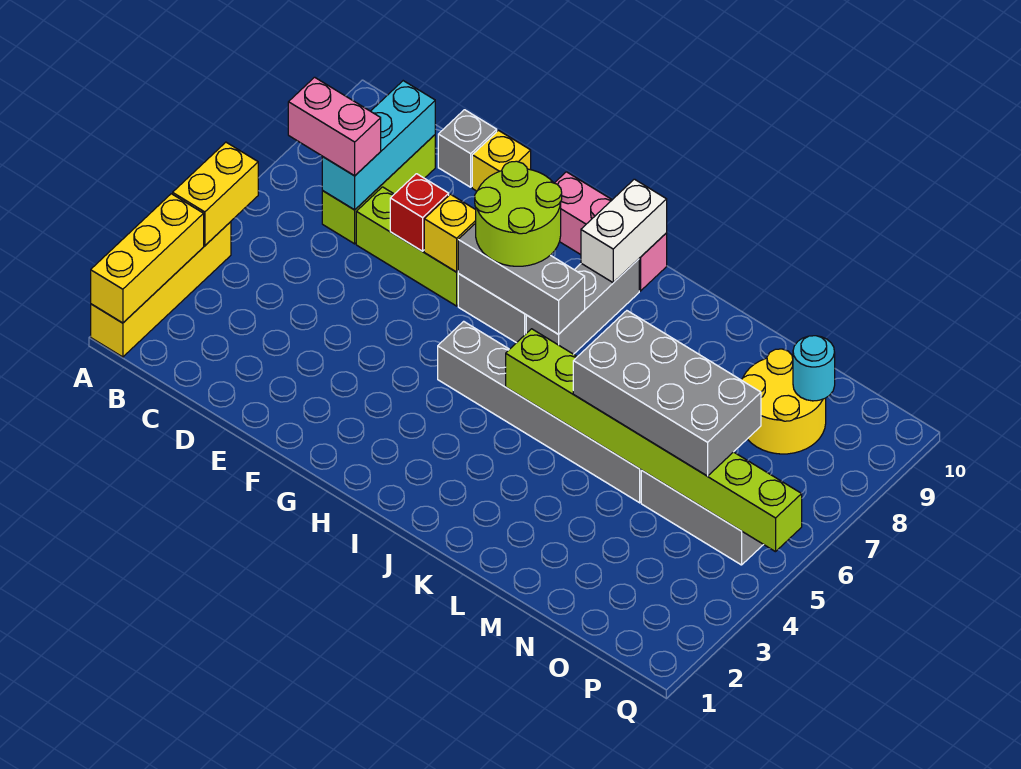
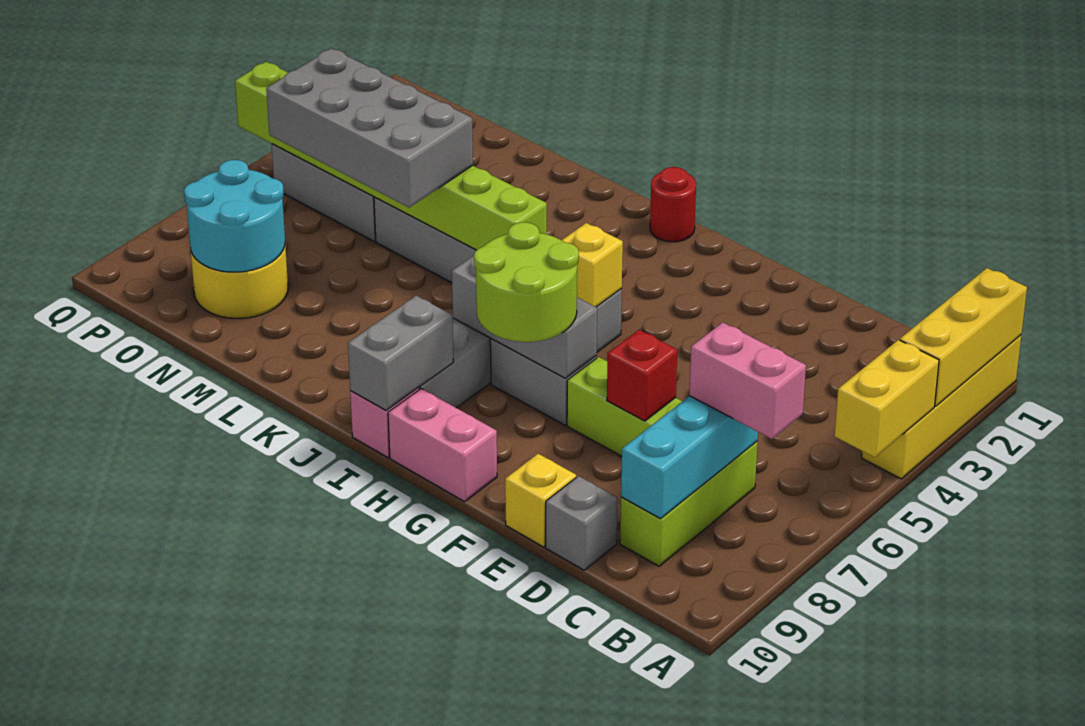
yellow brick F7 level 2 -> yellow brick H5 level 2
none -> red round brick I1 level 1
white brick I9:I10 level 2 -> grey brick I9:I10 level 2
cyan round brick O9 level 2 -> cyan round brick N8:O9 level 2

